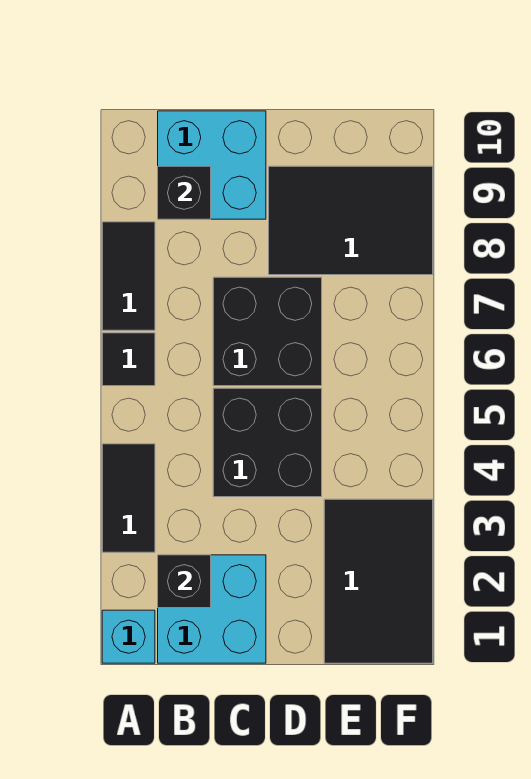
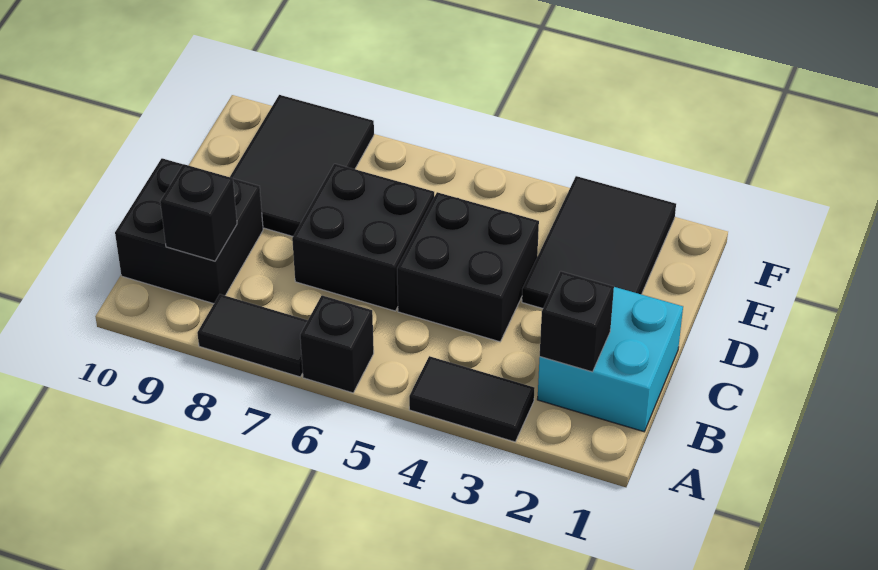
cyan brick A1 level 1 -> none
black tile A6 level 1 -> black brick A6 level 1
cyan brick B9:C10 level 1 -> black brick B9:C10 level 1
black tile E1:F3 level 1 -> black tile D2:F3 level 1

